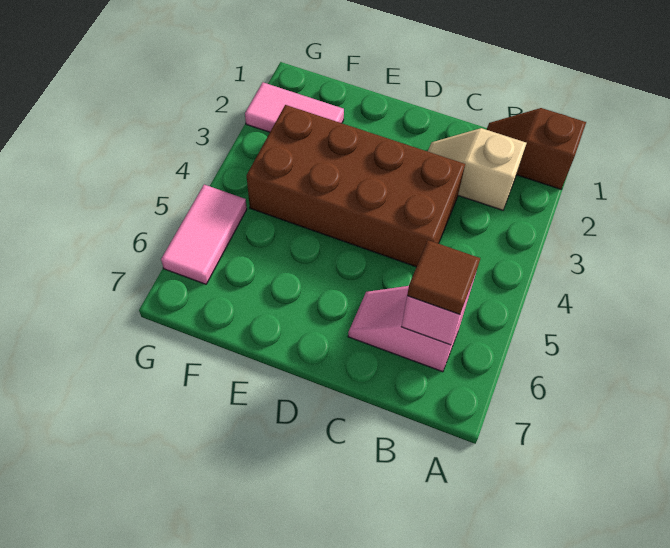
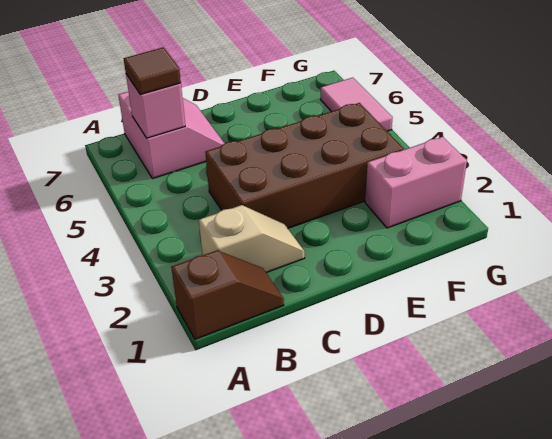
pink slope B6:C6 level 1 top B -> pink slope B6:C7 level 1 top B
pink tile F2:G2 level 1 -> pink brick F2:G2 level 1

